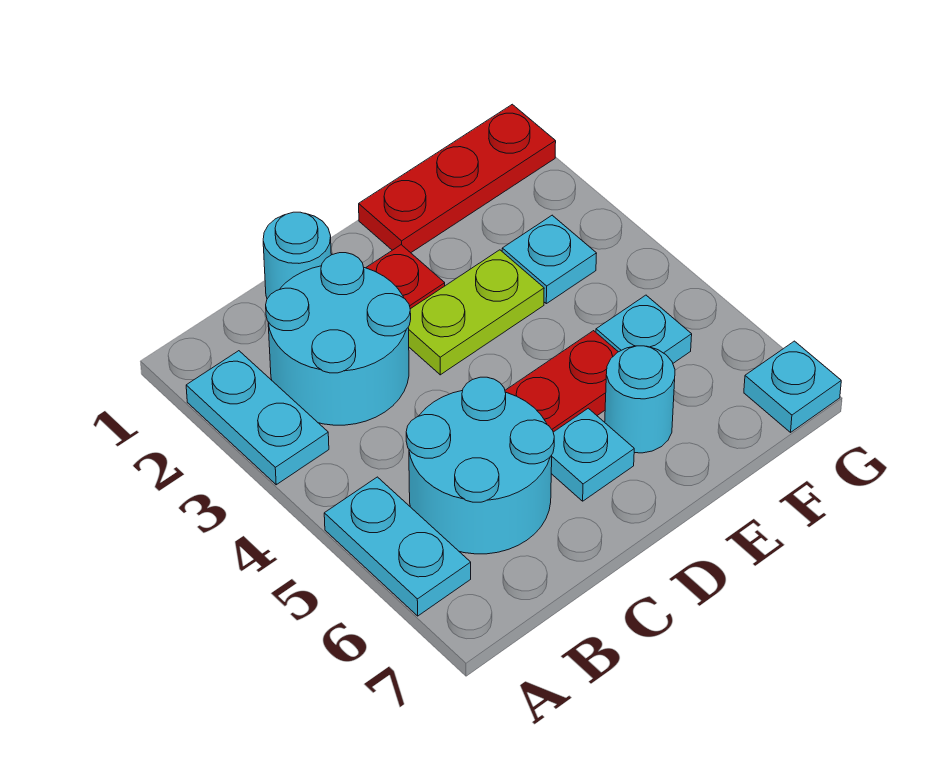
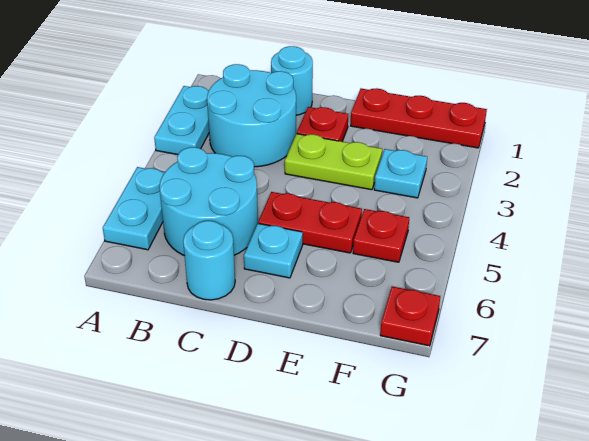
cyan round brick E6 level 1 -> cyan round brick C7 level 1
cyan plate F5 level 1 -> red plate F5 level 1
cyan plate G7 level 1 -> red plate G7 level 1

